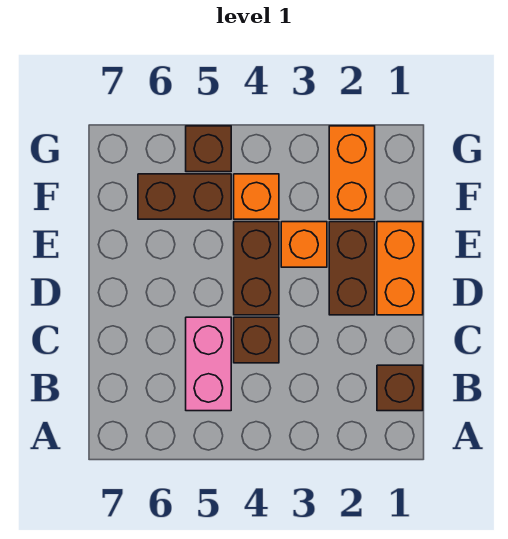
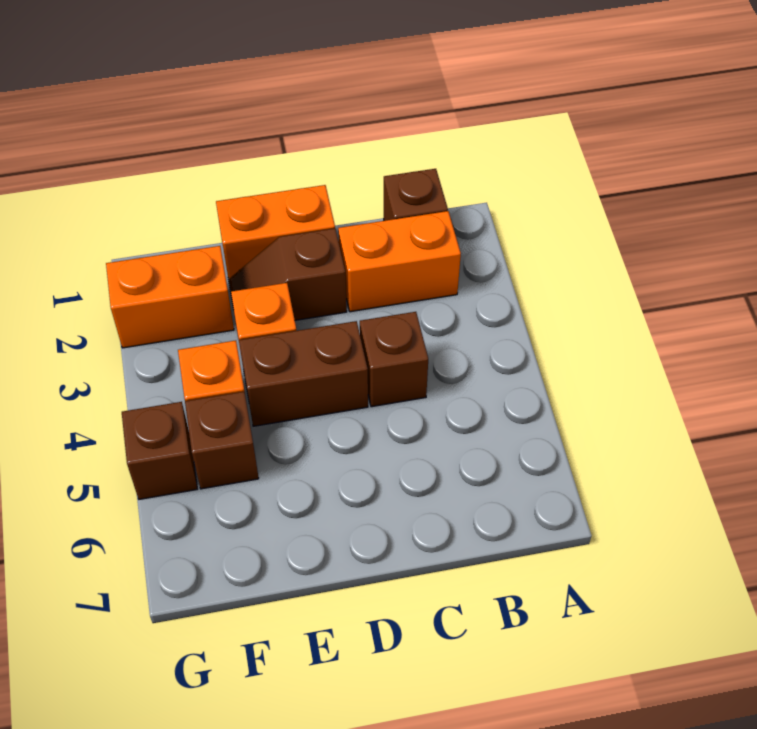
none -> orange brick B2:C2 level 1
pink brick B5:C5 level 1 -> none
brown brick D2:E2 level 1 -> brown slope D2:E2 level 1 top D
brown brick F5:F6 level 1 -> brown brick F5 level 1

